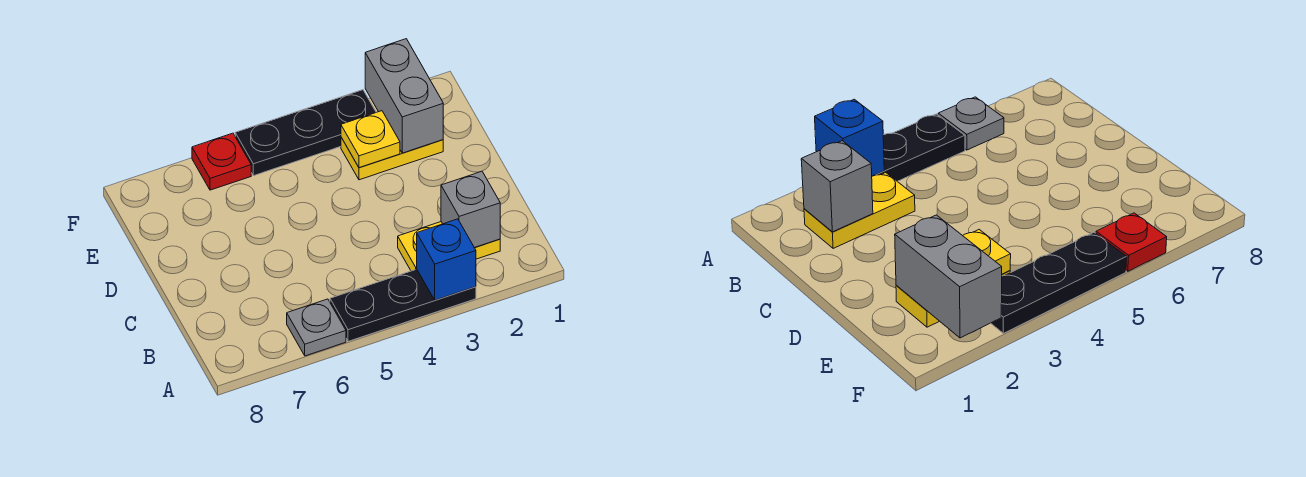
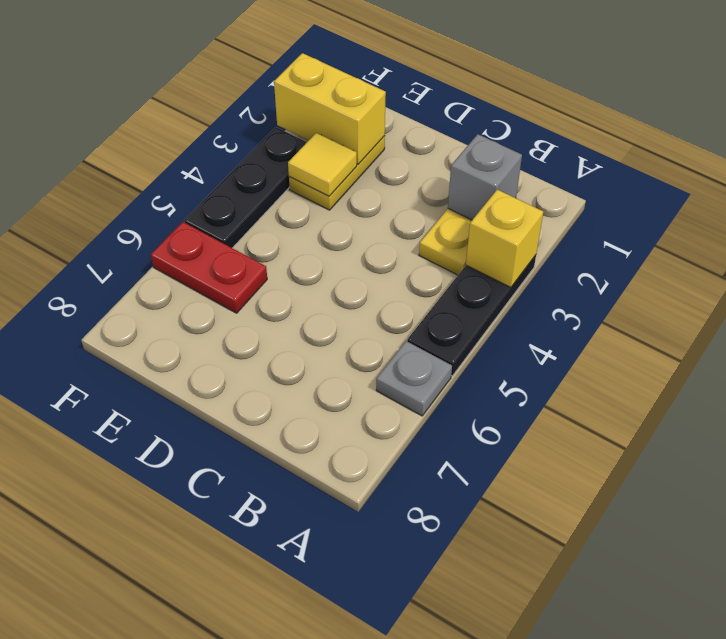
blue brick A3 level 2 -> yellow brick A3 level 2
grey brick E2:F2 level 2 -> yellow brick E2:F2 level 2
yellow plate E3 level 2 -> yellow tile E3 level 2
red plate F6 level 1 -> red plate E6:F6 level 1

